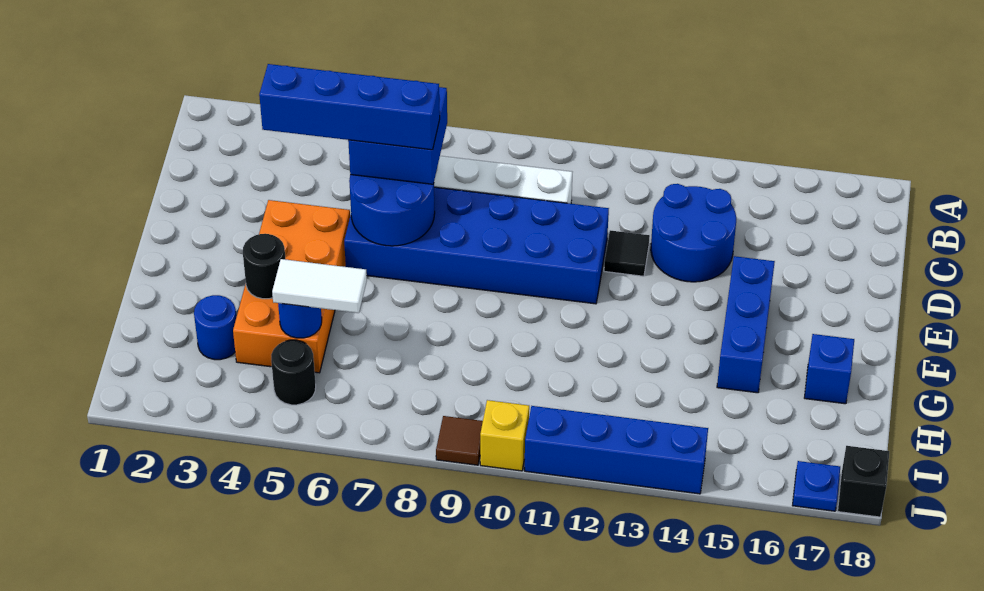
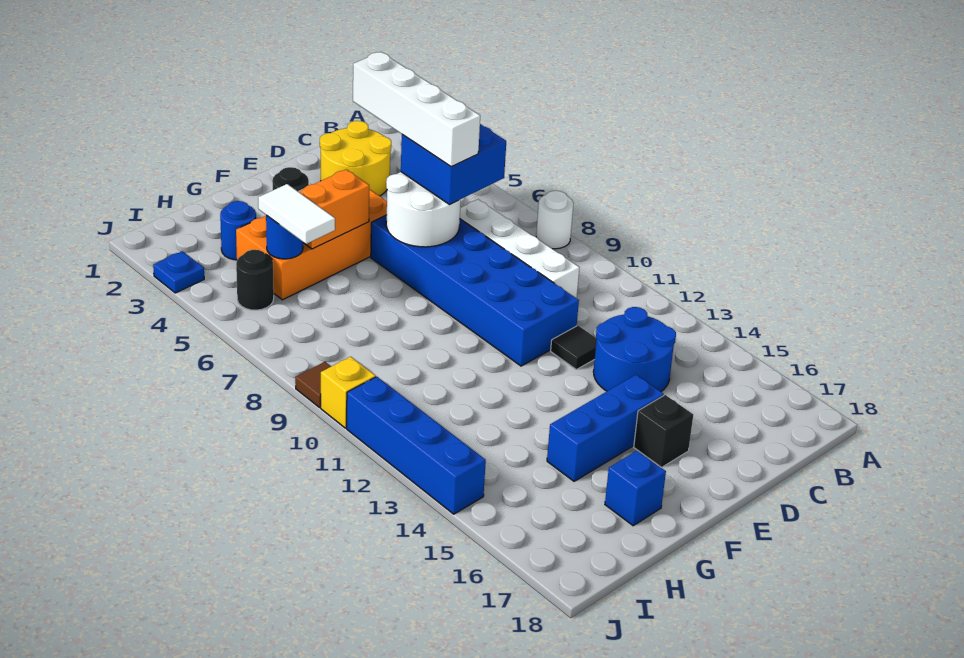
none -> white round brick A8 level 1
none -> yellow round brick C2:D3 level 1
blue brick D4:D7 level 4 -> white brick D4:D7 level 4
blue round brick D6:E7 level 2 -> white round brick D6:E7 level 2
none -> orange brick F5:G5 level 2
blue plate J17 level 1 -> blue plate J3 level 1
black brick J18 level 1 -> black brick E16 level 1

